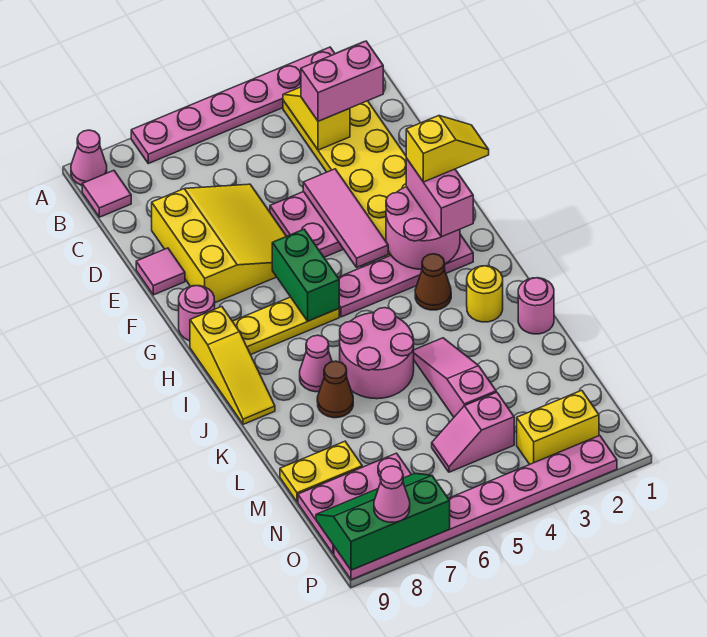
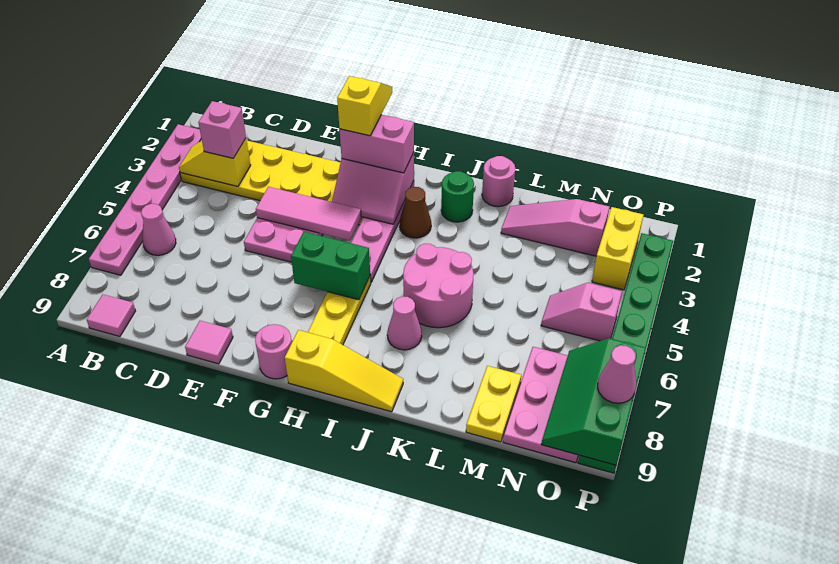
pink cone A9 level 1 -> pink cone B6 level 1
pink brick C2:C3 level 3 -> pink brick C3 level 3
yellow slope D6:F8 level 1 top 8 -> none
pink round brick G2:H3 level 2 -> pink slope G2:H3 level 2 top 2
yellow round brick J2 level 1 -> green round brick J2 level 1
pink slope K4:M4 level 1 top M -> pink slope L2:N2 level 1 top N
brown cone K7 level 1 -> none
pink slope N4:N5 level 1 top 4 -> pink slope N5:O5 level 1 top O
pink plate P2:P9 level 1 -> green plate P2:P9 level 1

